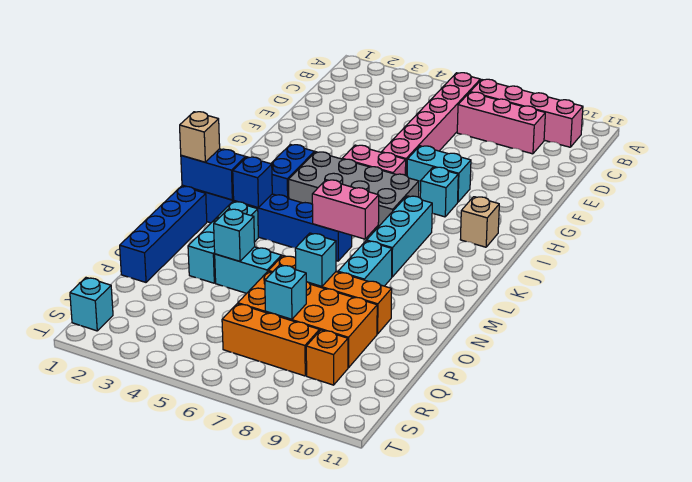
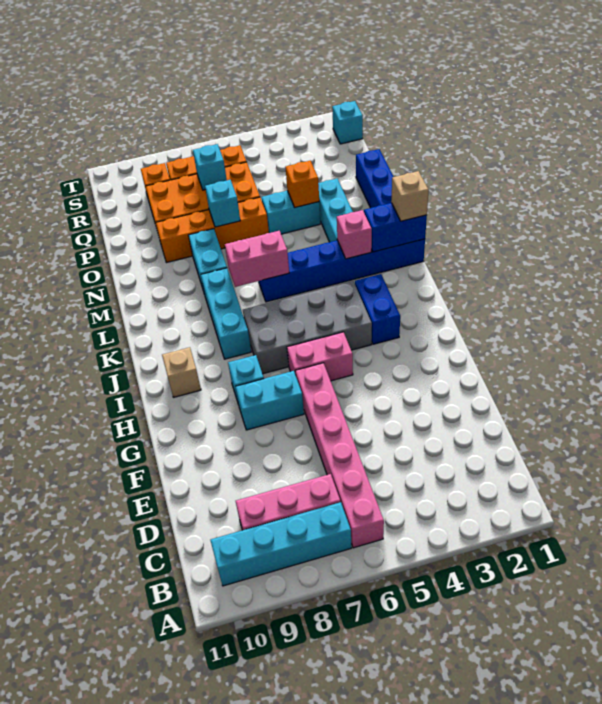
pink brick B7:B10 level 1 -> cyan brick B7:B10 level 1
blue brick L3 level 2 -> pink brick L3 level 2
cyan brick O4 level 2 -> orange brick O4 level 2

